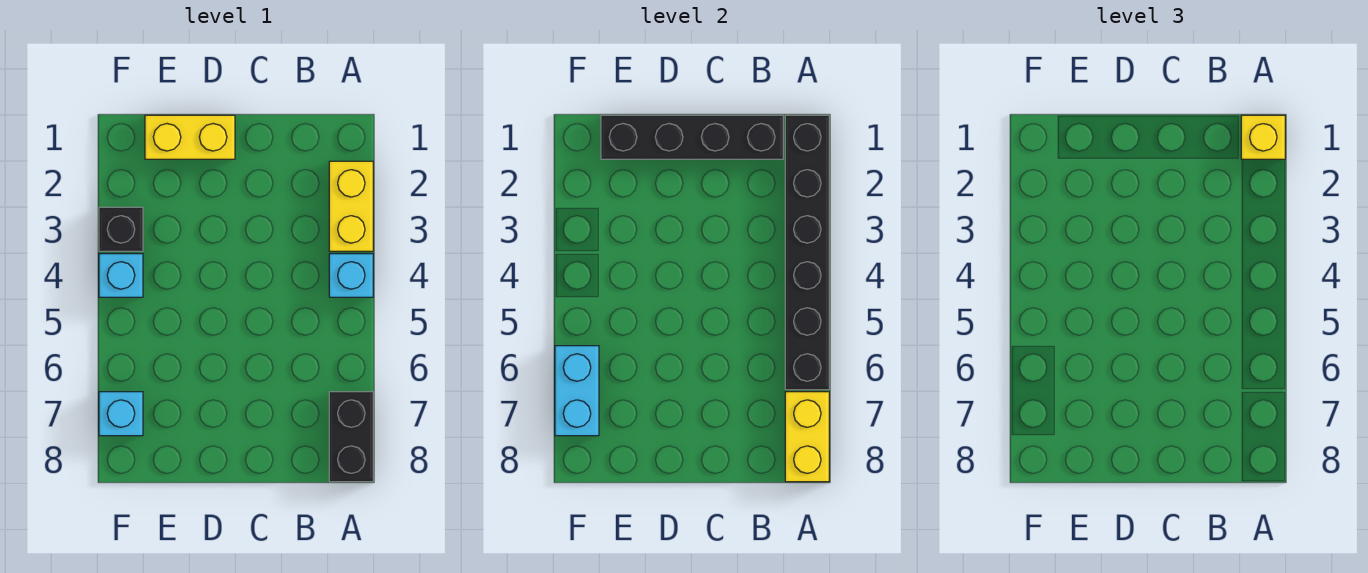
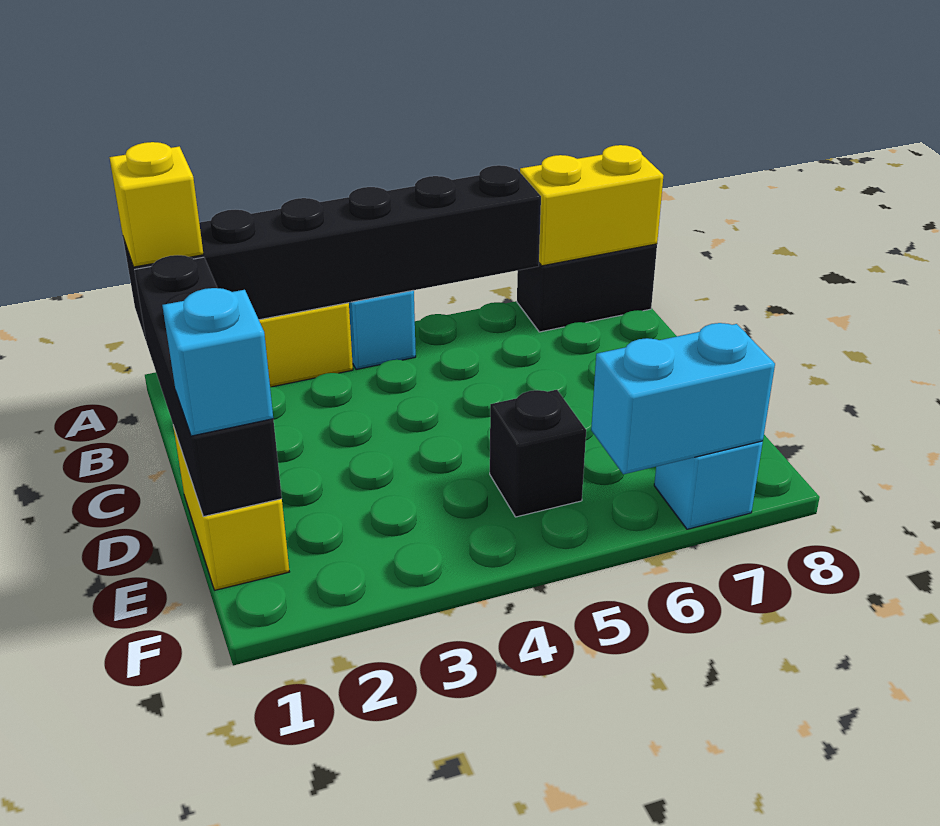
black brick F3 level 1 -> black brick E5 level 1
cyan brick F4 level 1 -> cyan brick E1 level 3

